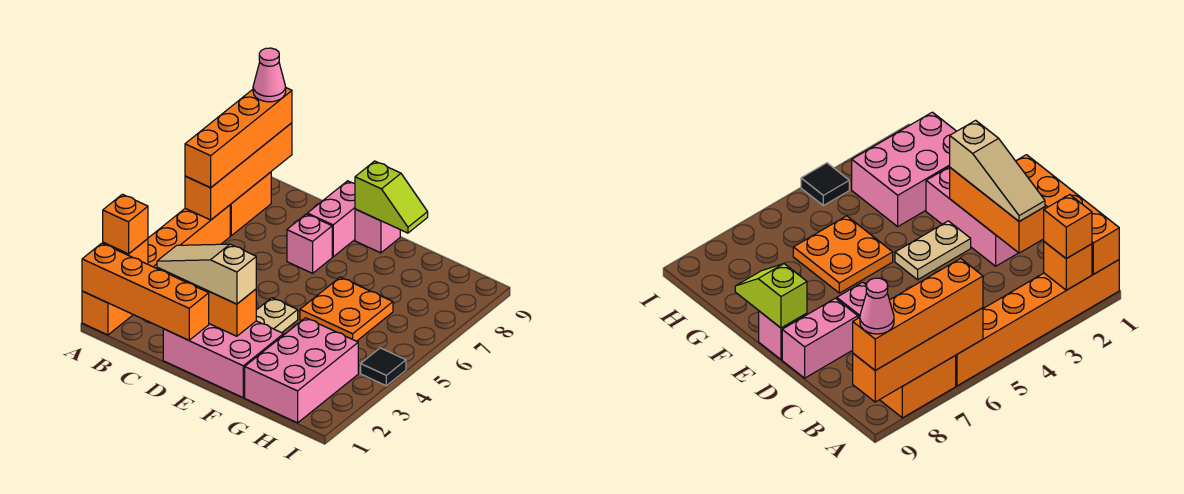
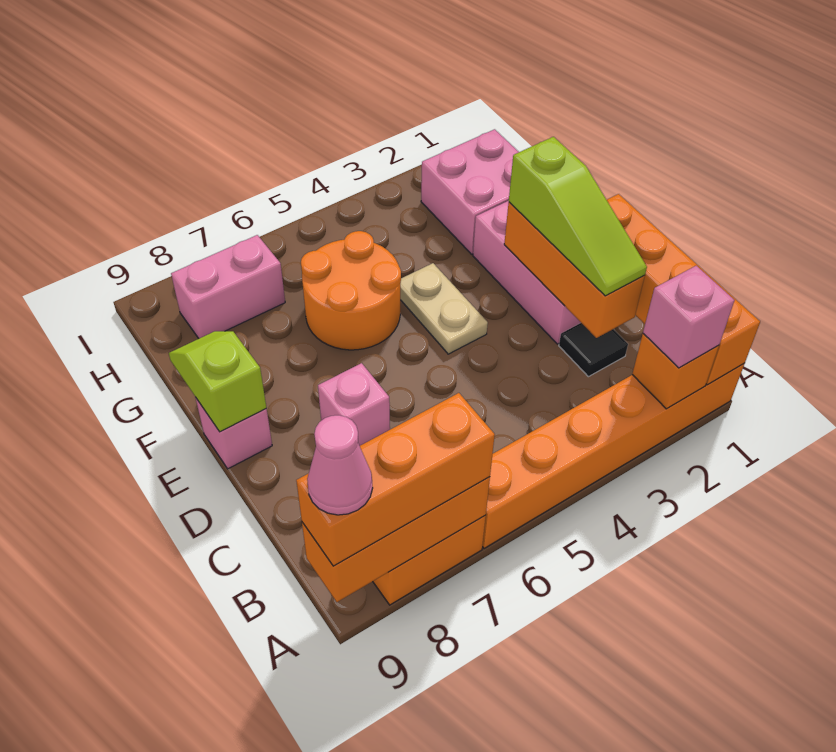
orange brick A2 level 3 -> pink brick A2 level 3
orange brick A6:A9 level 2 -> orange brick A7:A9 level 2
orange brick A6:A9 level 3 -> orange brick A7:A9 level 3
tan slope C2:E2 level 3 top E -> lime slope C2:E2 level 3 top E
pink brick D8:D9 level 1 -> pink brick H7:H8 level 1
tan plate E3:E4 level 1 -> tan plate E4:F4 level 1
orange plate F5:G6 level 1 -> orange round brick F5:G6 level 1
pink brick G1:H3 level 1 -> pink brick G1:H2 level 1
black tile I4 level 1 -> black tile C2 level 1

